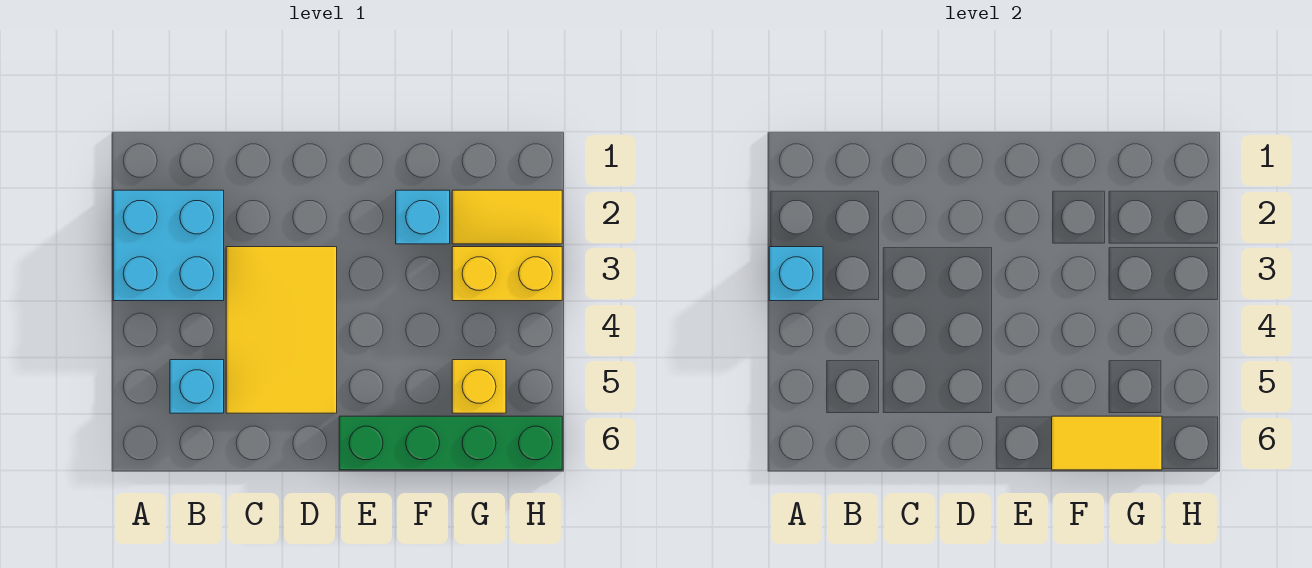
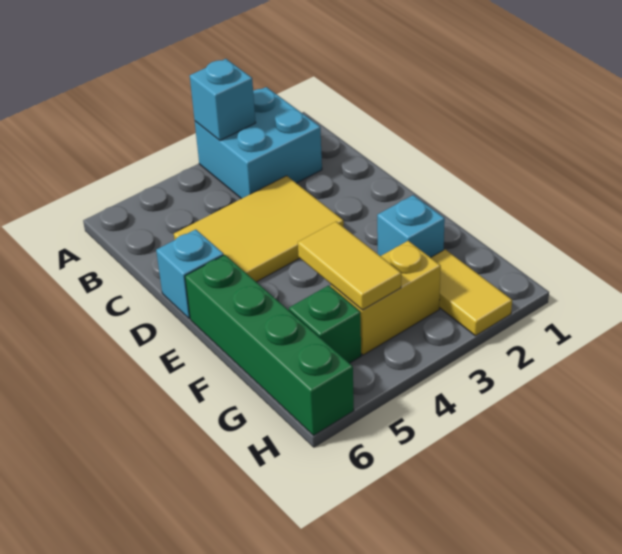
cyan brick B5 level 1 -> cyan brick D6 level 1
yellow tile F6:G6 level 2 -> yellow tile F4:G4 level 2
yellow brick G3:H3 level 1 -> yellow brick G3:G4 level 1
yellow brick G5 level 1 -> green brick G5 level 1

